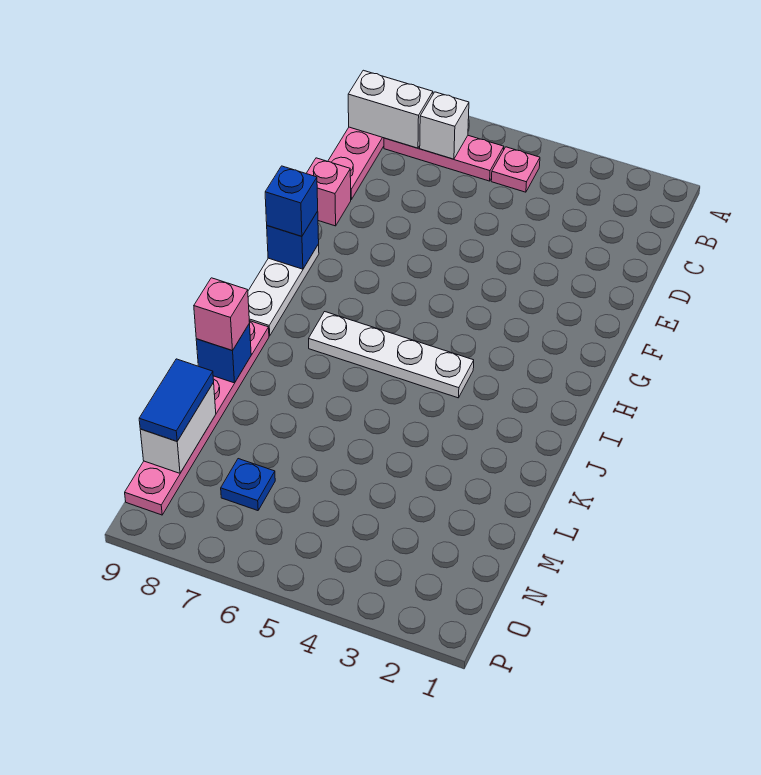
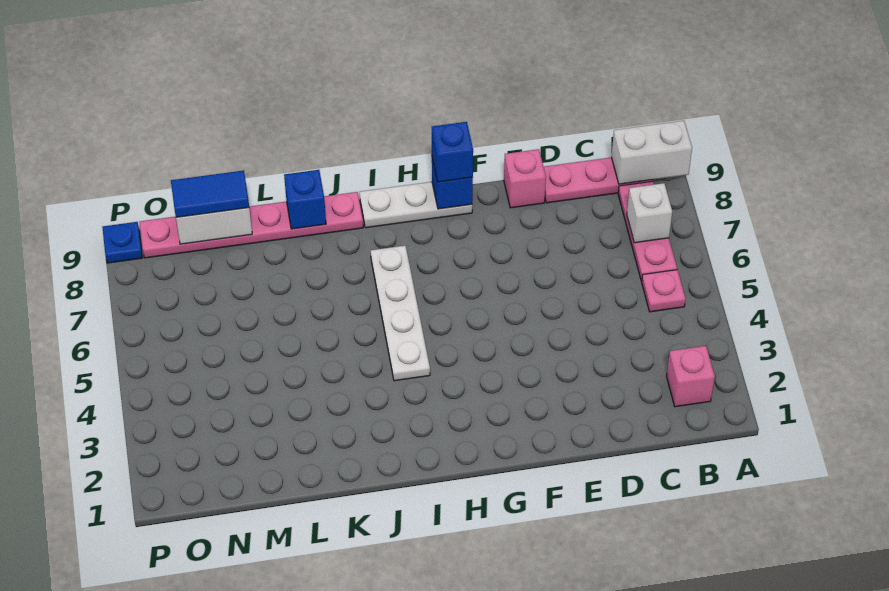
white brick B8:B9 level 2 -> white brick A9:B9 level 2
pink brick K9 level 3 -> pink brick B2 level 1
blue plate N7 level 1 -> blue plate P9 level 1

